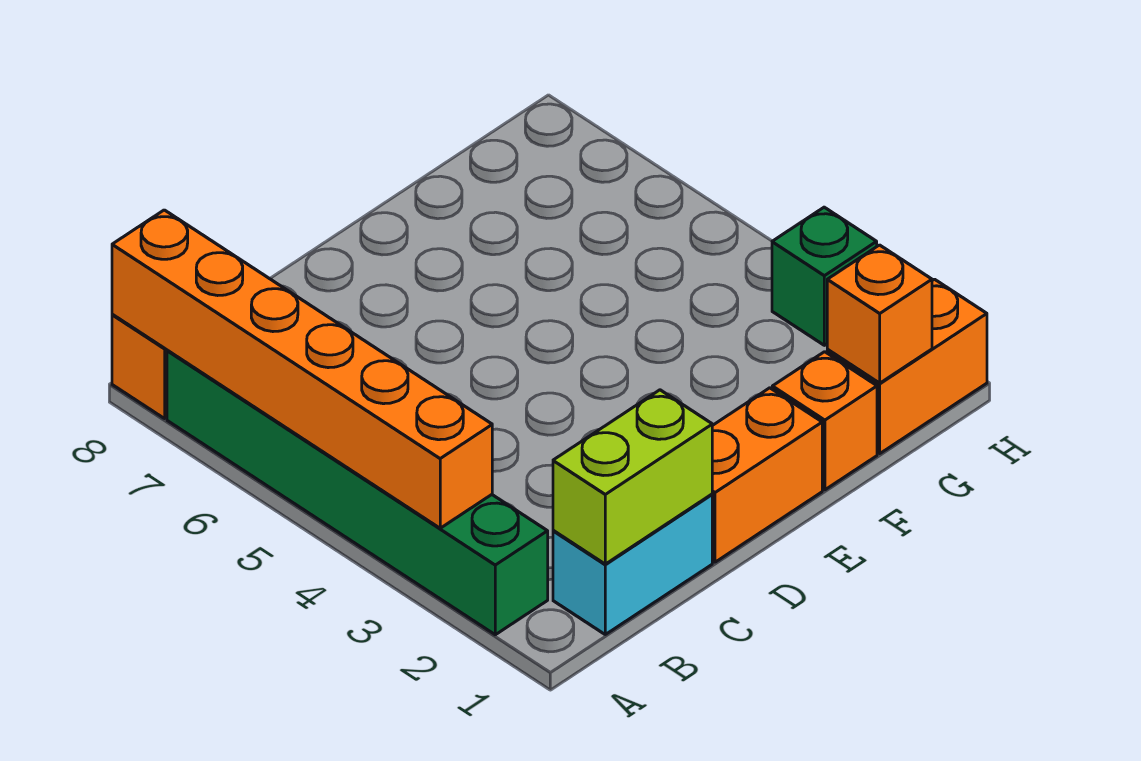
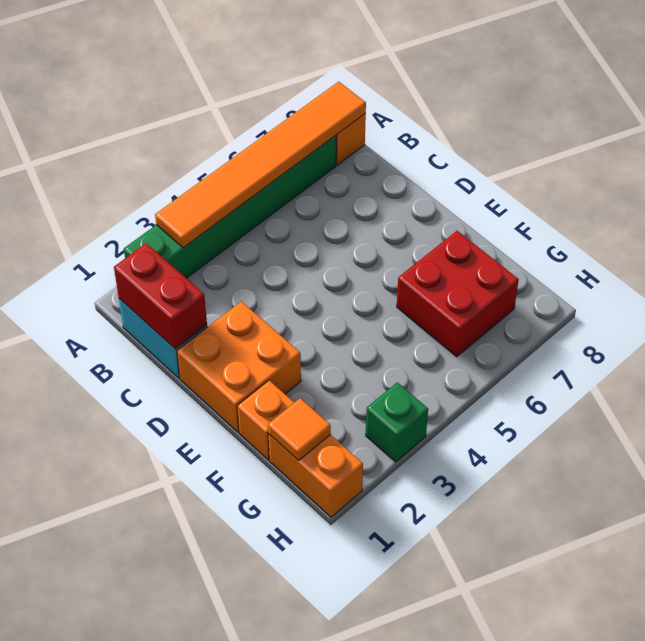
orange brick A3:A8 level 2 -> orange tile A3:A8 level 2
lime brick B1:C1 level 2 -> red brick B1:C1 level 2
orange brick D1:E1 level 1 -> orange brick D1:E2 level 1
none -> red brick F6:G7 level 1
orange brick G1 level 2 -> orange tile G1 level 2

